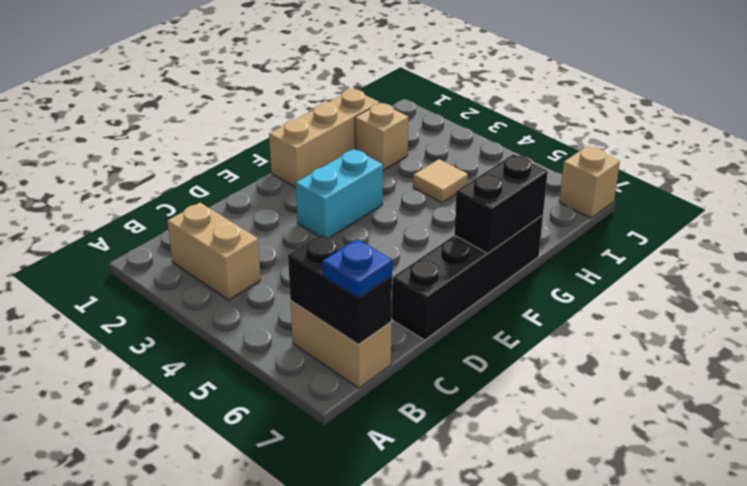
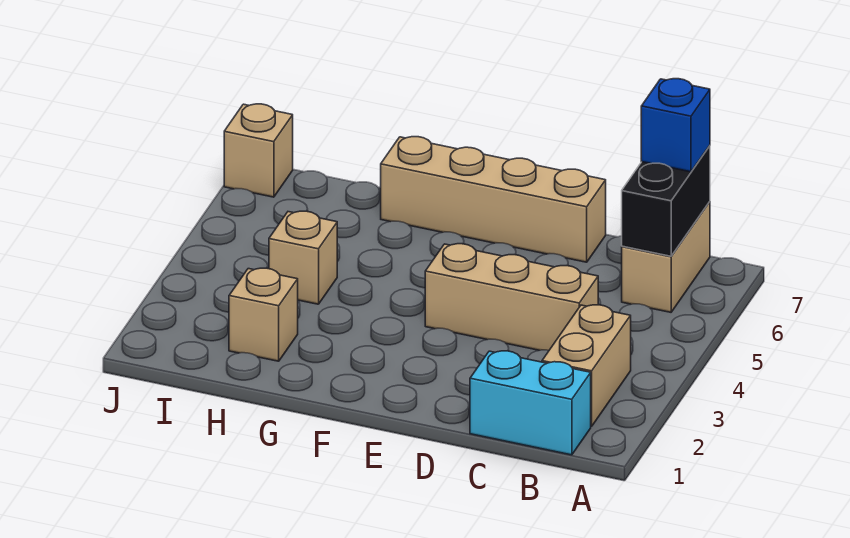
blue plate B7 level 3 -> blue brick B7 level 3
black brick D7:G7 level 1 -> tan brick D7:G7 level 1
cyan brick E3:F3 level 1 -> cyan brick B1:C1 level 1
tan brick F1:H1 level 1 -> tan brick C4:E4 level 1
black brick F7:G7 level 2 -> none
tan tile H4 level 1 -> tan brick H4 level 1

